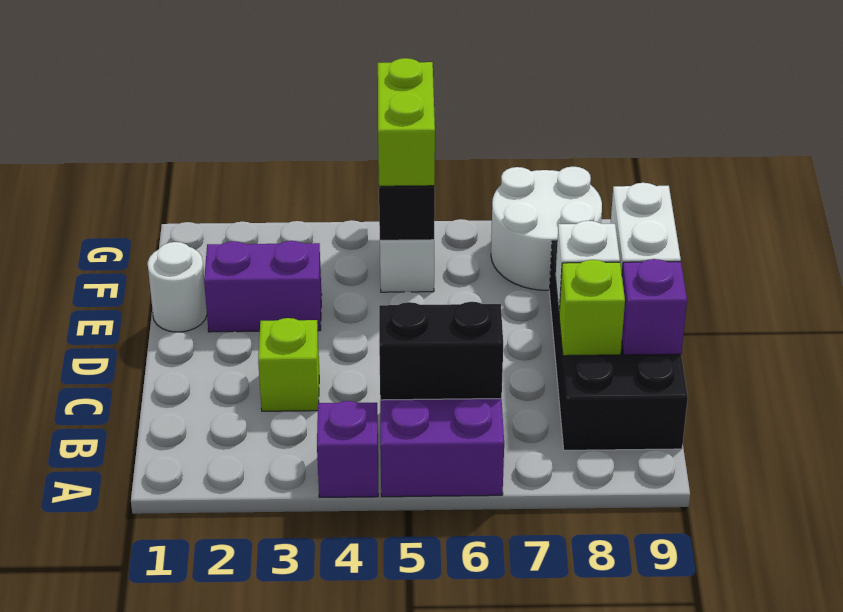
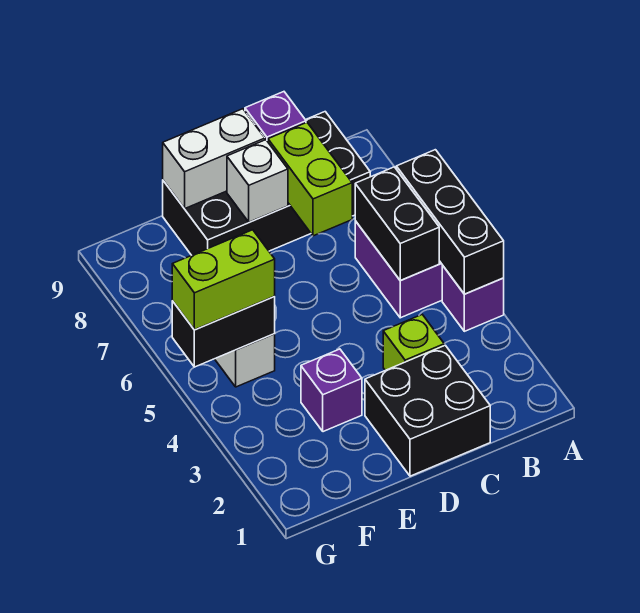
none -> black brick A4:A6 level 2
none -> black brick C1:D2 level 1
lime brick C8 level 2 -> lime brick C7:C8 level 2
white round brick E1 level 1 -> none
purple brick E2:E3 level 1 -> purple brick E3 level 1
white round brick F7:G8 level 1 -> none

